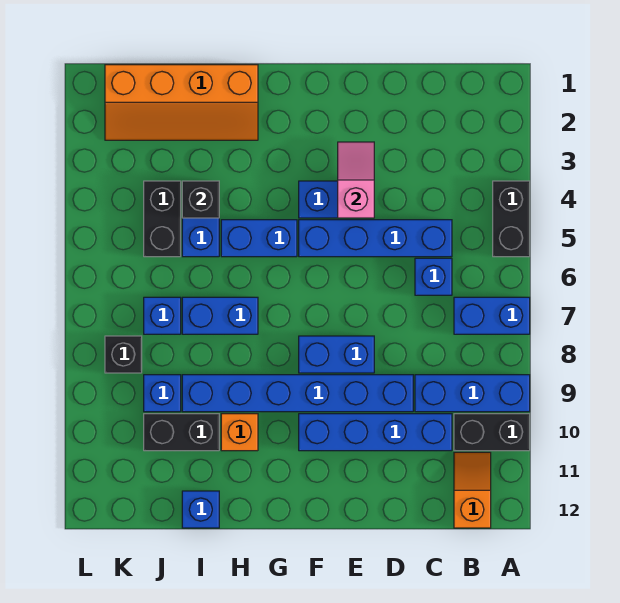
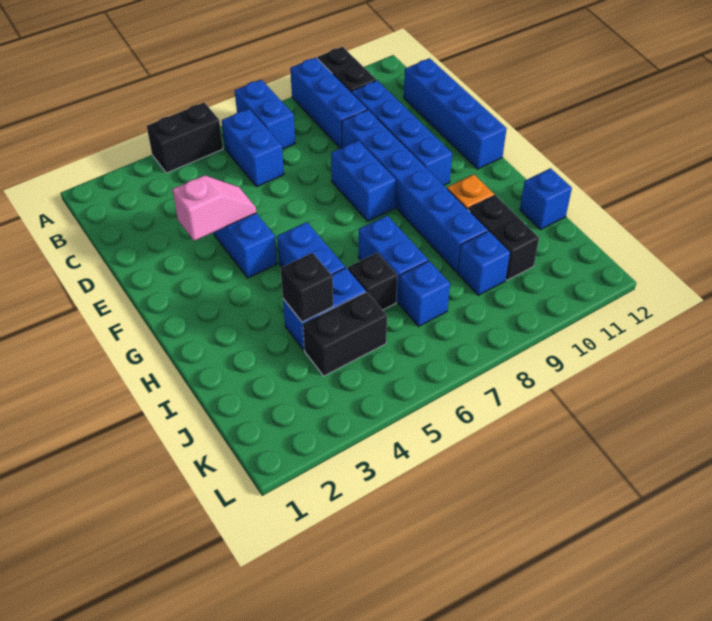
orange slope B11:B12 level 1 top 12 -> none
blue brick C5:F5 level 1 -> blue brick C12:F12 level 1
blue brick C6 level 1 -> blue brick B6:C6 level 1
pink slope E3:E4 level 2 top 4 -> pink slope E3:E4 level 2 top 3
orange slope H1:K2 level 1 top 1 -> none
black brick K8 level 1 -> black brick I6 level 1

